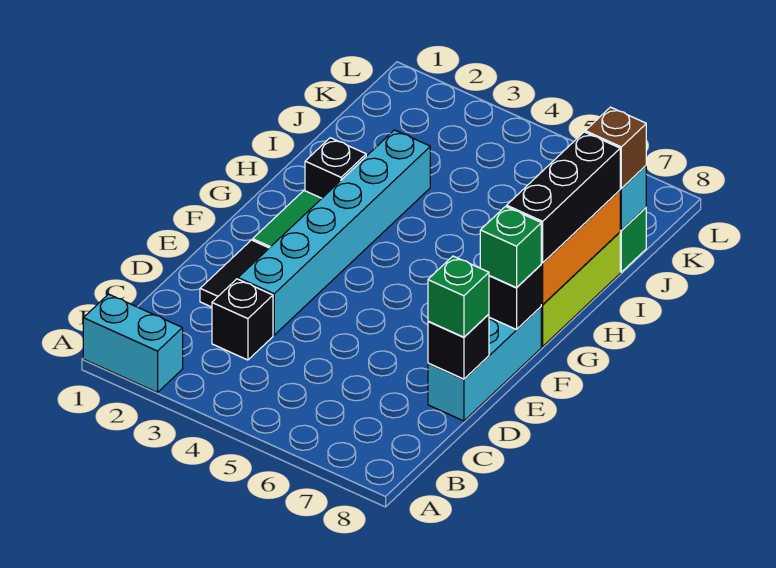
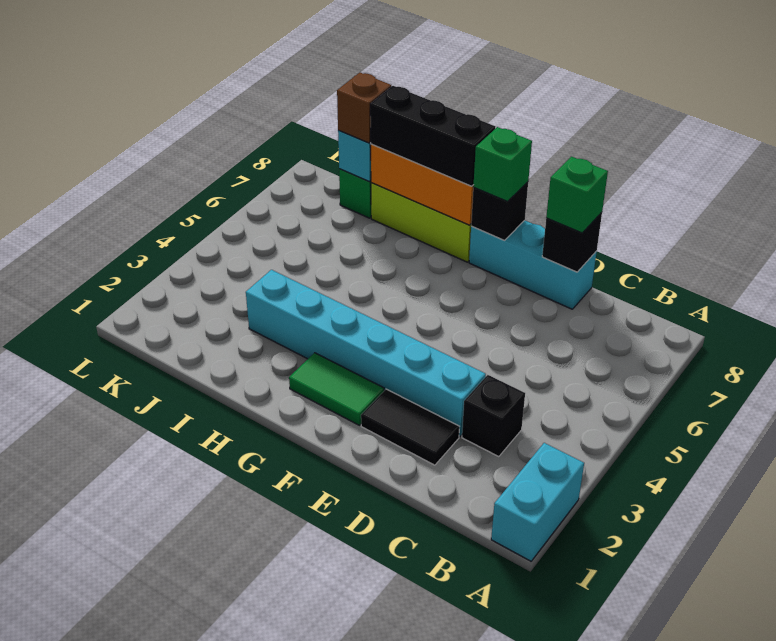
black brick H2 level 1 -> none

